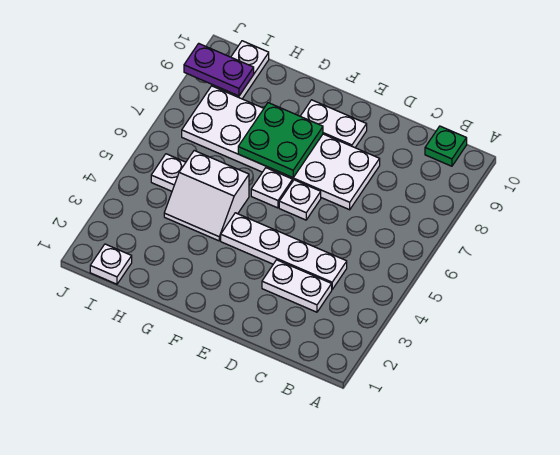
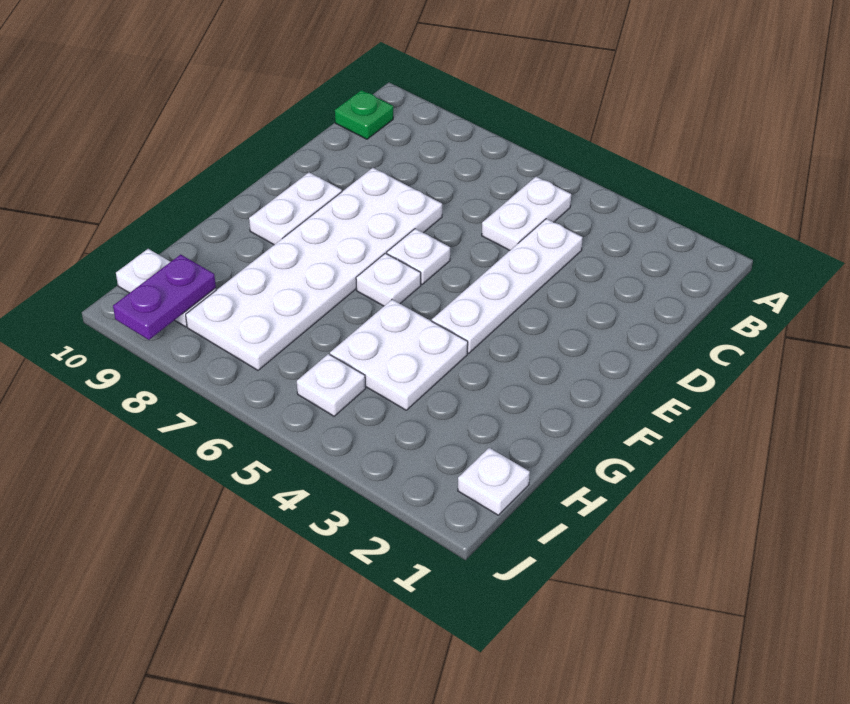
white plate C3:D3 level 1 -> white plate B5:C5 level 1
green plate F7:G8 level 2 -> none
white slope G4:H5 level 1 top 5 -> white plate G4:H5 level 1

